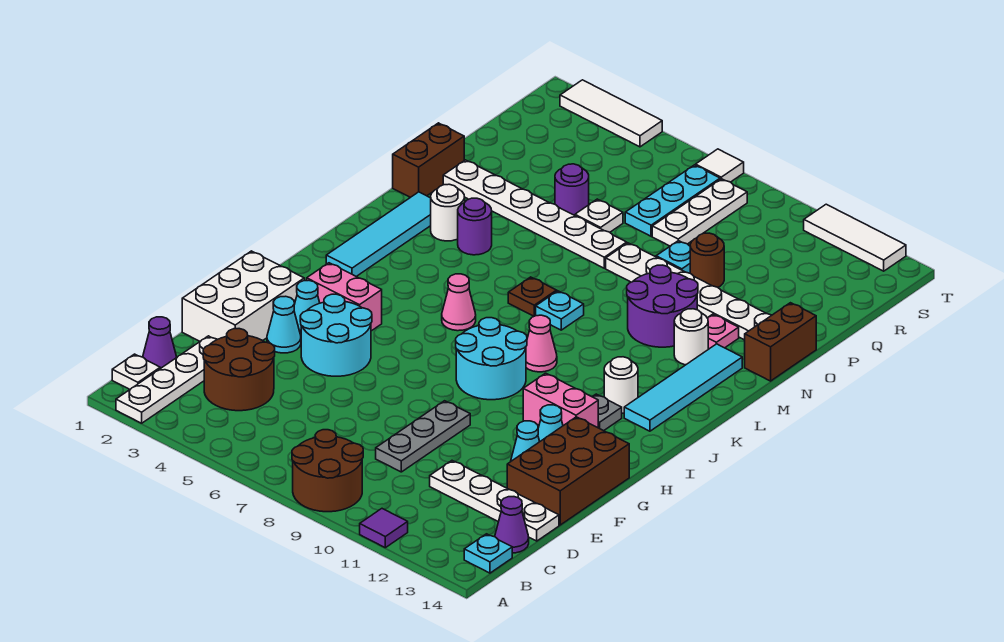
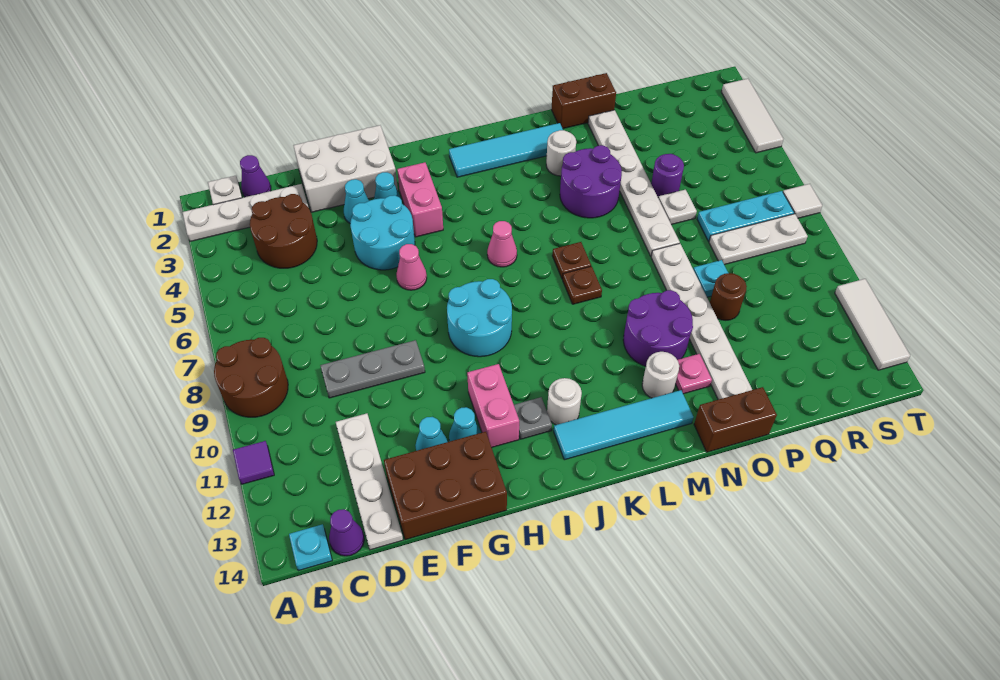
pink cone J9 level 1 -> pink cone G6 level 1
cyan plate L8 level 1 -> brown plate L8 level 1
purple round brick M4 level 1 -> purple round brick M4:N5 level 1

